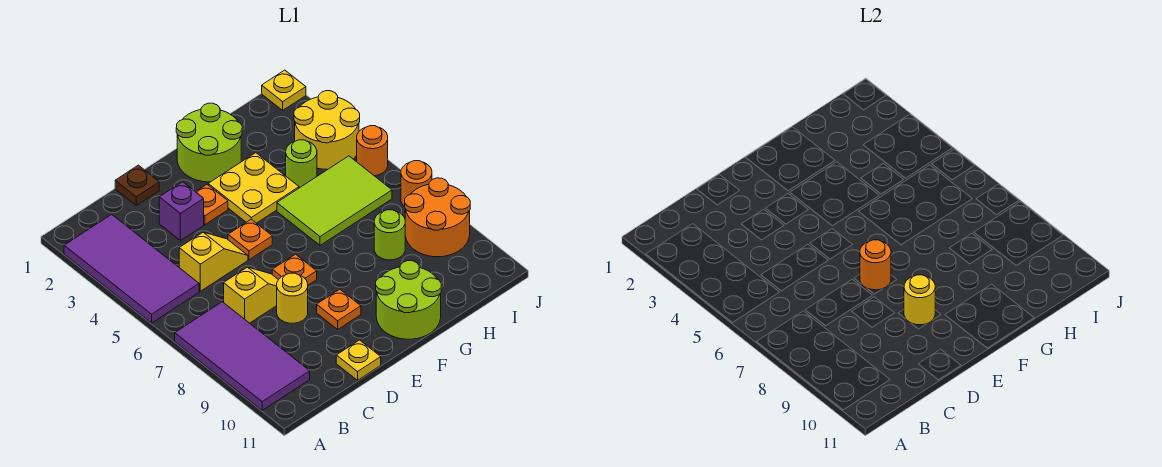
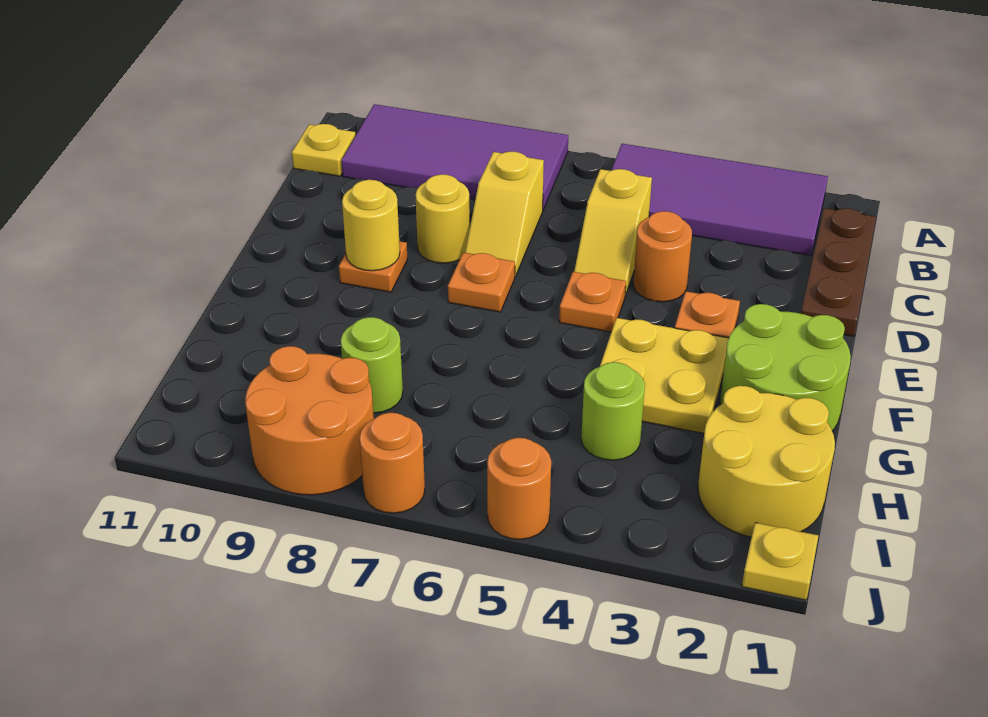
brown plate D1 level 1 -> brown plate B1:D1 level 1
purple brick D3 level 1 -> none
yellow plate D11 level 1 -> yellow plate B11 level 1
orange round brick E7 level 2 -> orange round brick D4 level 1
lime round brick F10:G11 level 1 -> none
lime tile G5:I6 level 1 -> none
yellow round brick I3:J4 level 1 -> yellow round brick H1:I2 level 1

